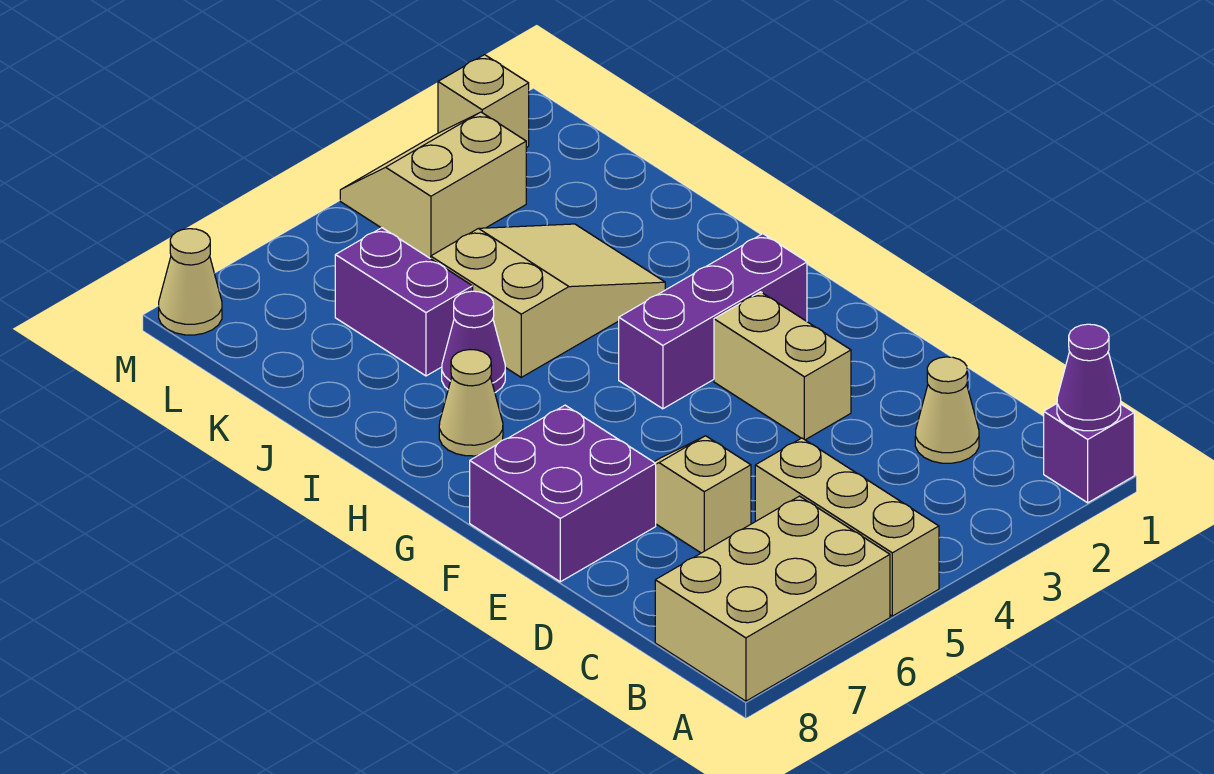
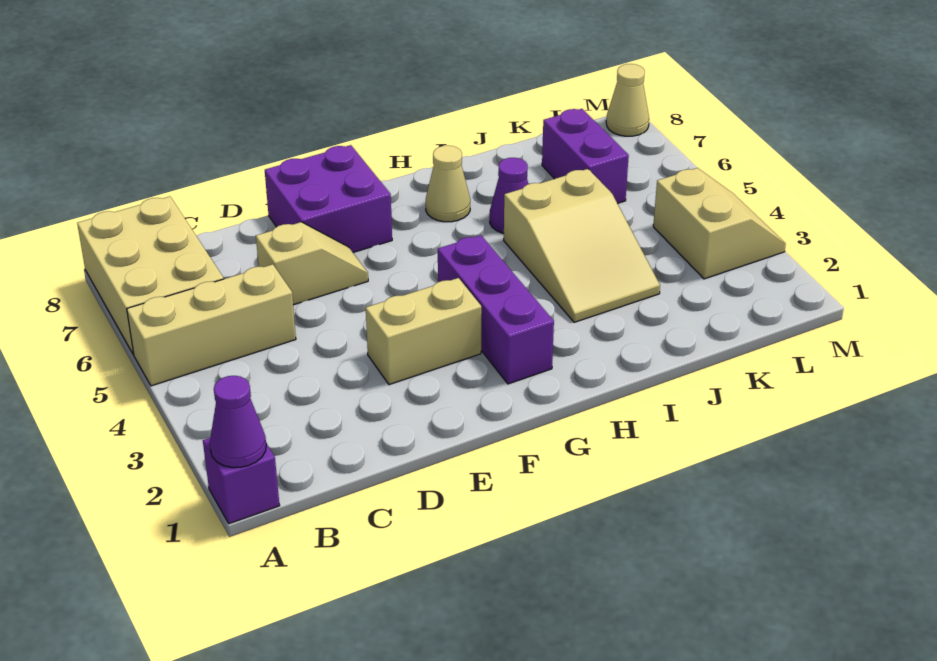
tan cone C2 level 1 -> none
purple brick J6:K6 level 1 -> purple brick K6:K7 level 1
tan brick M2 level 1 -> none

